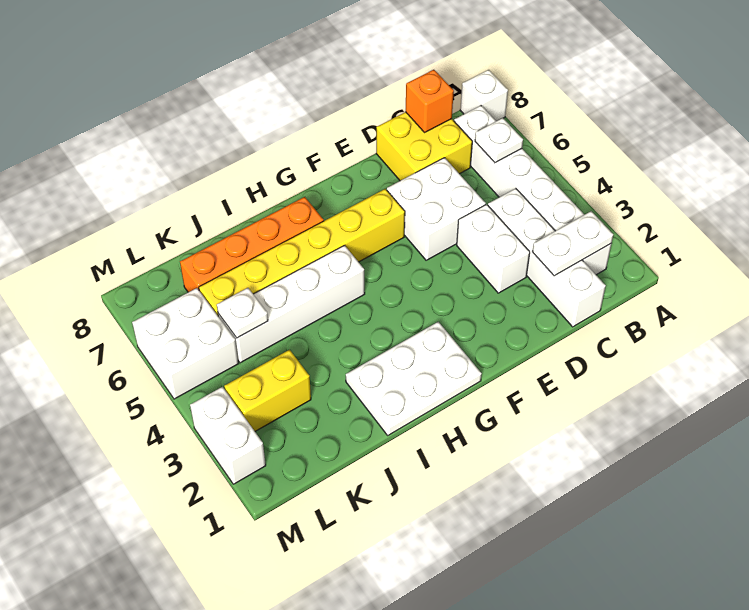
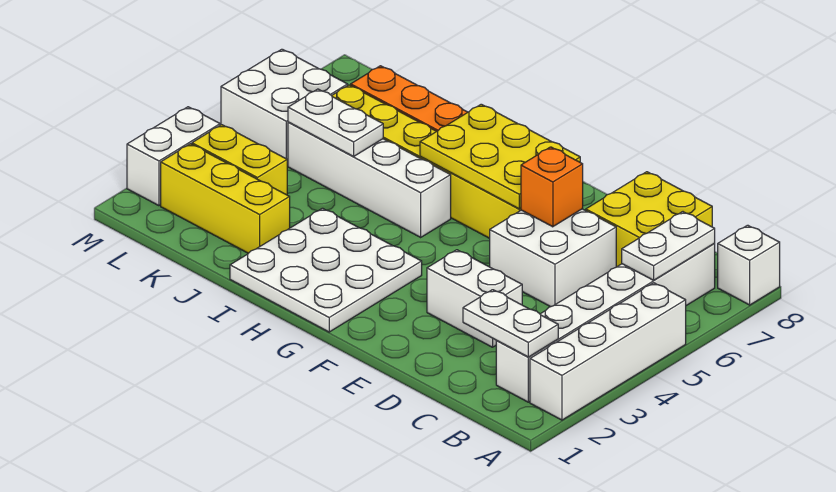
white plate B6 level 2 -> white plate B6:B7 level 2
white brick C1:C4 level 1 -> white brick A2:A5 level 1
orange brick C8 level 2 -> orange brick E6 level 2
white brick D3:D4 level 1 -> white brick D3:E3 level 1
none -> yellow plate F6:H7 level 2
white plate G1:I2 level 1 -> white plate G1:I3 level 1
none -> yellow brick J2:L2 level 1
white plate K5 level 2 -> white plate J5:K5 level 2

